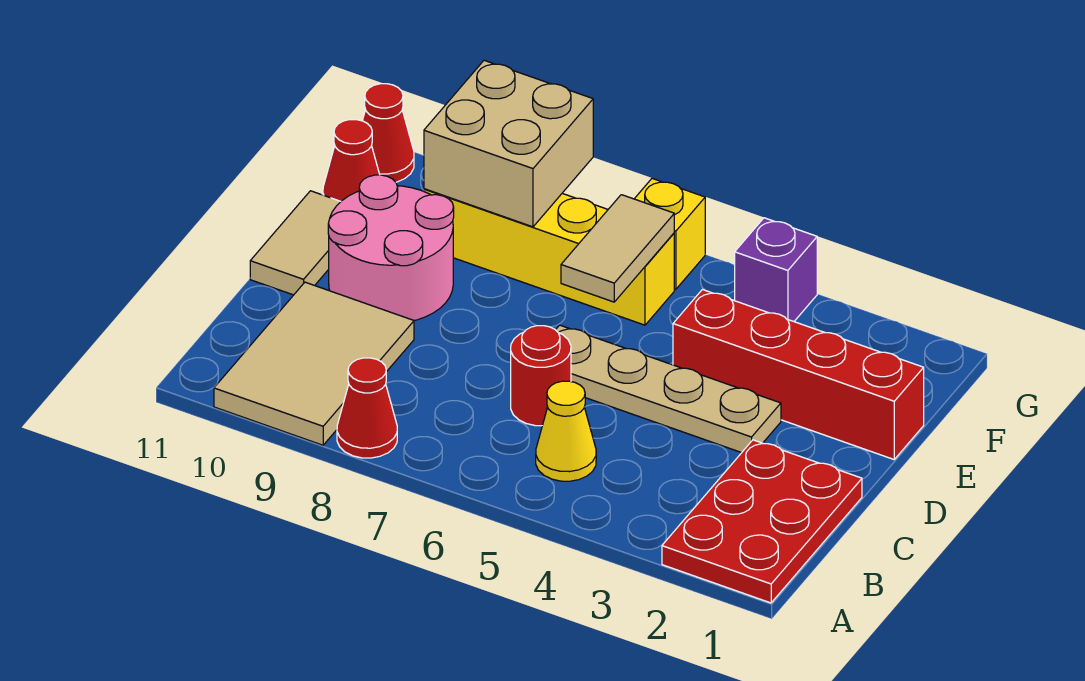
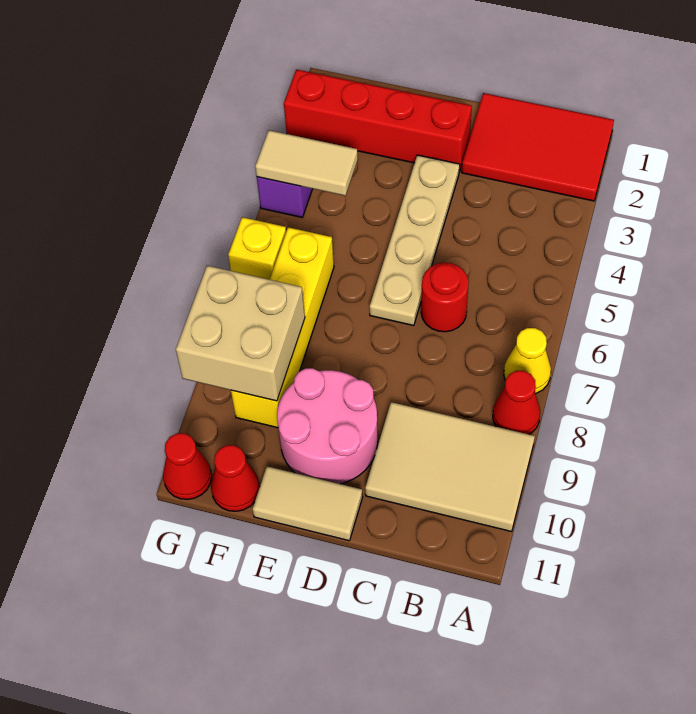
red plate A1:C2 level 1 -> red tile A1:C2 level 1
yellow cone B5 level 1 -> yellow cone A7 level 1
red brick E1:E4 level 1 -> red brick D2:G2 level 1
tan tile E6:F6 level 2 -> tan tile F4:G4 level 2

